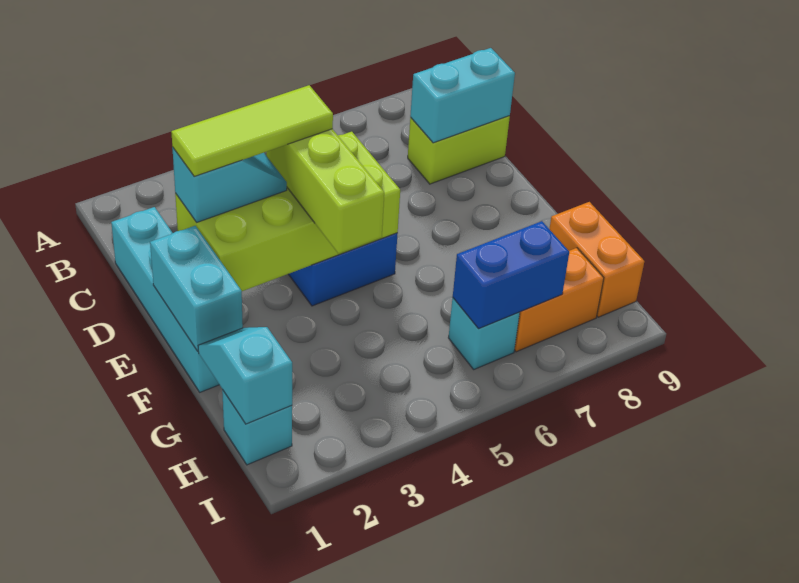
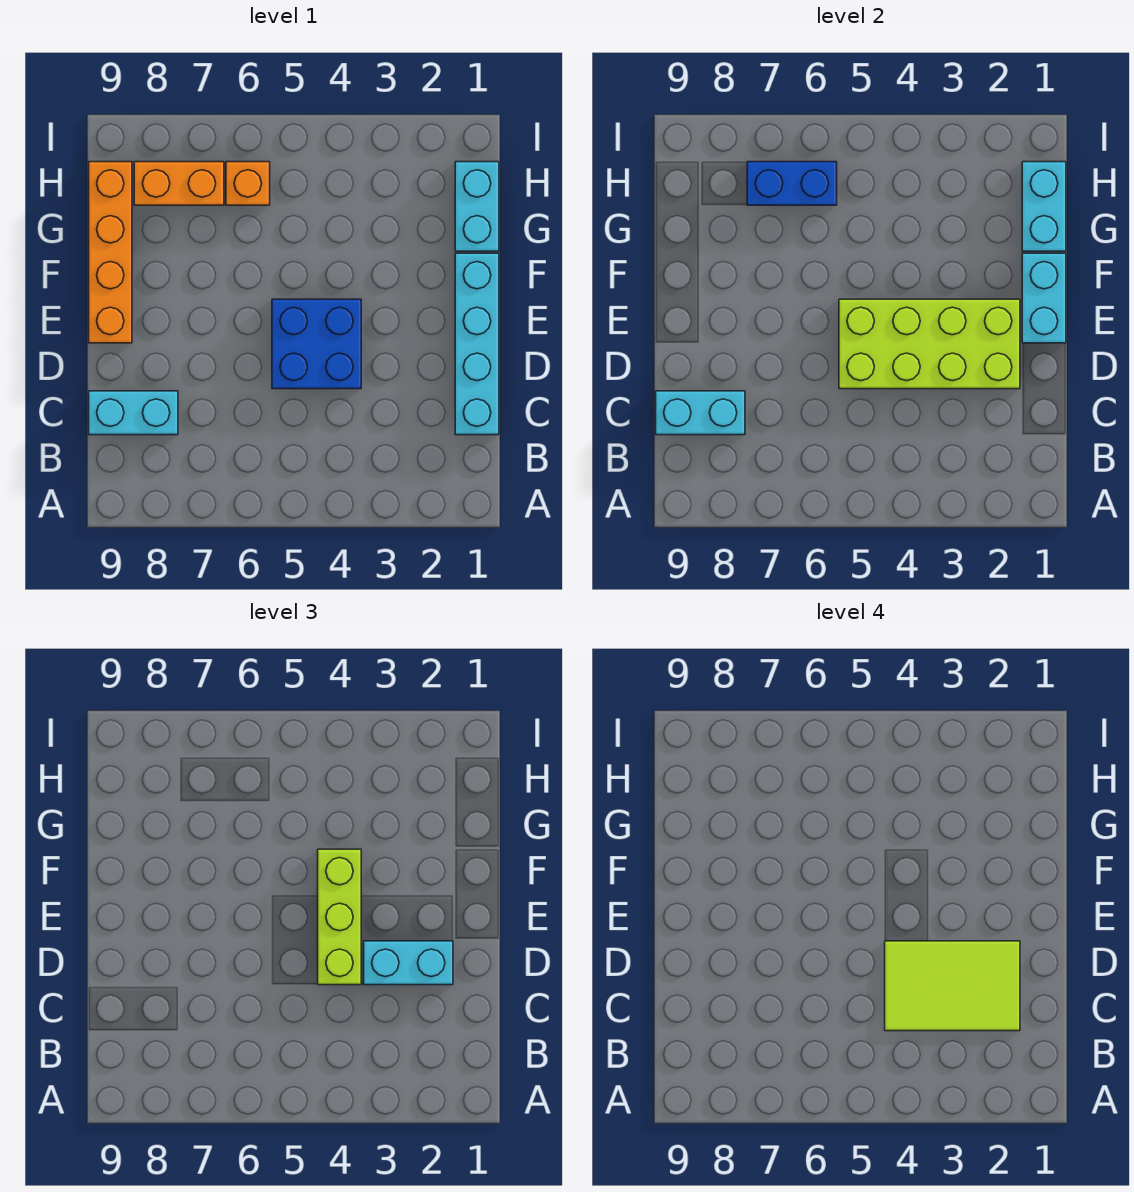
lime brick C8:C9 level 1 -> cyan brick C8:C9 level 1
cyan slope D2:D3 level 3 top 2 -> cyan brick D2:D3 level 3
lime tile D2:D4 level 4 -> lime tile C2:D4 level 4
cyan slope G1:H1 level 2 top H -> cyan brick G1:H1 level 2
orange brick G9:H9 level 1 -> orange brick E9:H9 level 1
cyan brick H1 level 1 -> cyan brick G1:H1 level 1
cyan brick H6 level 1 -> orange brick H6 level 1

